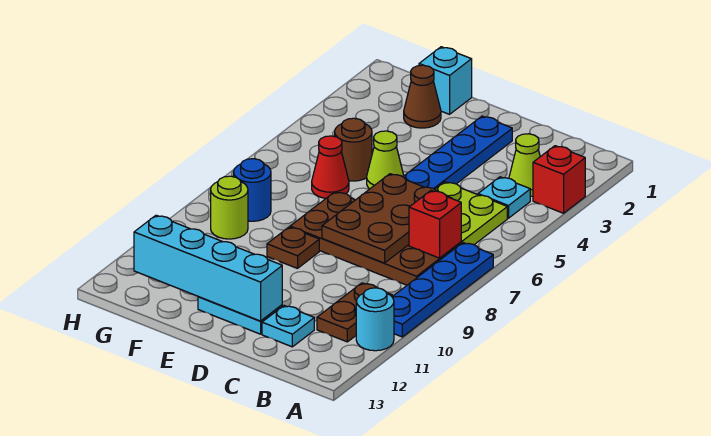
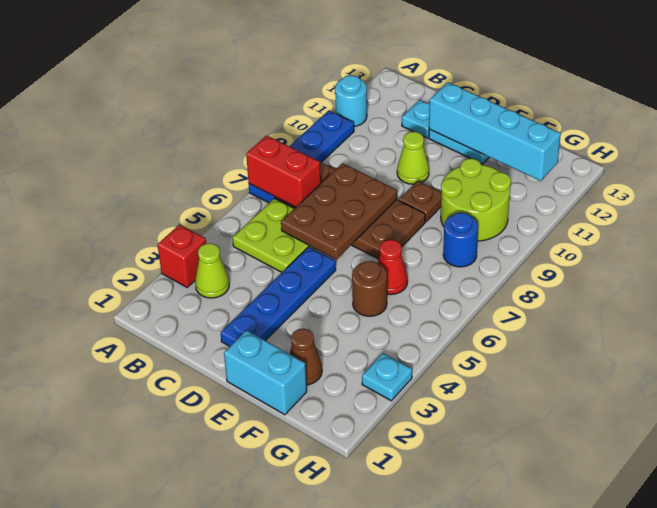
cyan plate B4 level 1 -> cyan plate H3 level 1
red brick B7 level 2 -> red brick A7:B7 level 2
brown plate B10:B11 level 1 -> none
lime cone E5 level 1 -> lime cone D10 level 1
cyan brick F1 level 1 -> cyan brick E1:F1 level 1
lime round brick G9 level 1 -> lime round brick F9:G10 level 1

